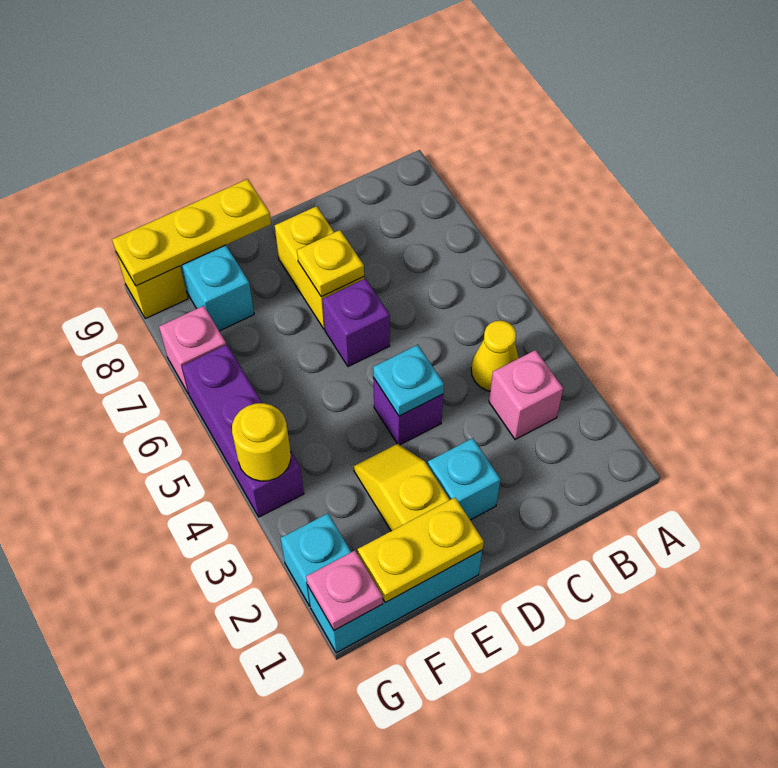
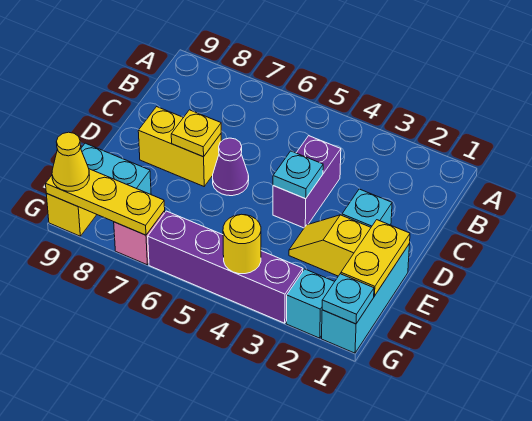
pink brick B3 level 1 -> none
yellow cone B4 level 1 -> yellow cone G9 level 3
purple brick D4 level 1 -> purple brick C4:D4 level 1
purple brick D6 level 1 -> purple cone D6 level 1
yellow plate E9:G9 level 2 -> yellow plate G7:G9 level 2
pink plate G1 level 2 -> cyan plate G1 level 2
purple brick G4:G6 level 1 -> purple brick G3:G6 level 1

